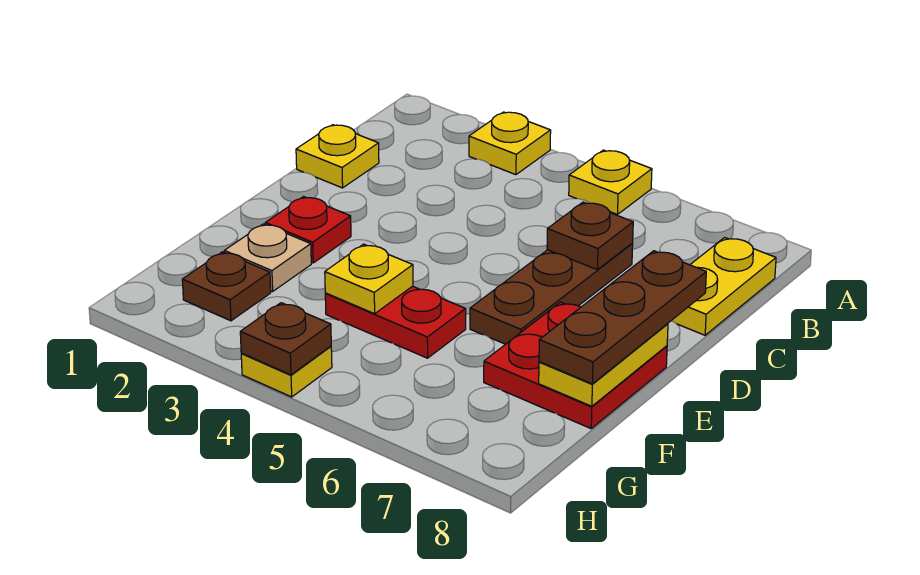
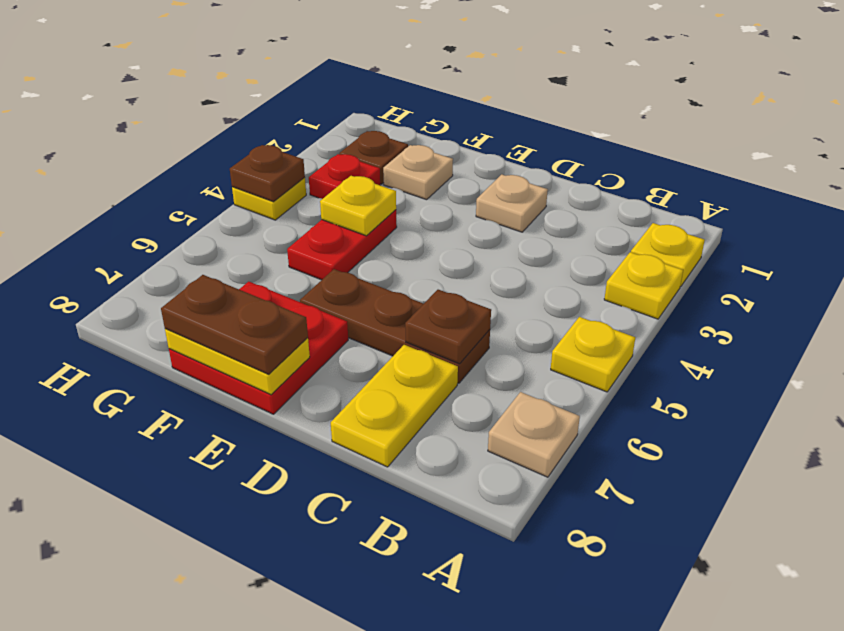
none -> tan plate A7 level 1
yellow plate B8:C8 level 1 -> yellow plate C7:C8 level 1
yellow plate C1 level 1 -> yellow plate A2 level 1
none -> tan plate D2 level 1
brown plate D8:F8 level 3 -> brown plate E8:F8 level 3
red plate E2 level 1 -> red plate G3 level 1

